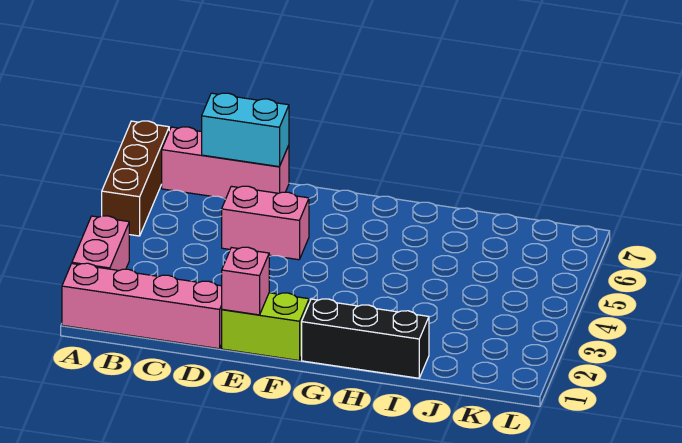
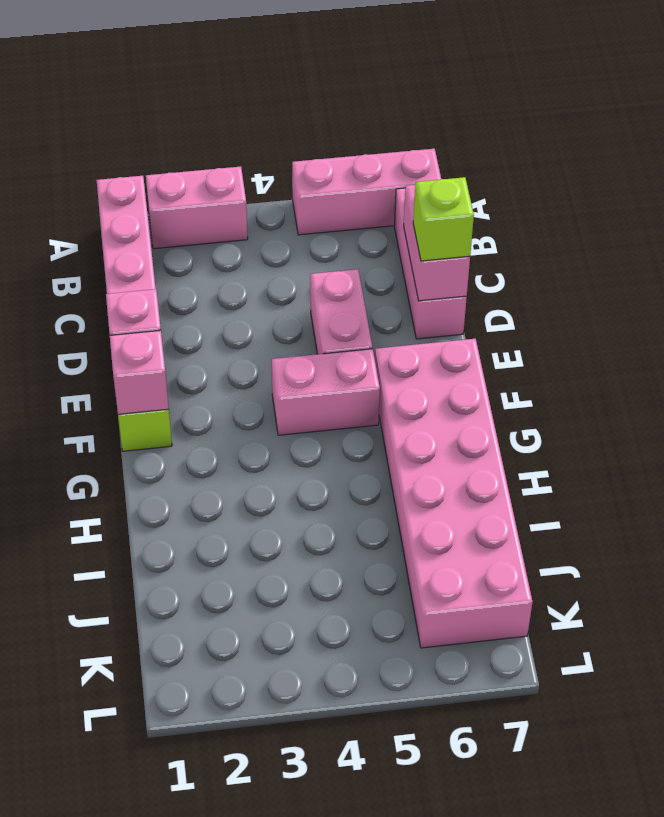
brown brick A5:A7 level 1 -> pink brick A5:A7 level 1
cyan brick C7:D7 level 2 -> pink brick C7:D7 level 2
none -> lime brick D7 level 3
none -> pink brick F1 level 2
none -> pink brick F4:F5 level 1
none -> pink brick F6:K7 level 1
black brick G1:I1 level 1 -> none

